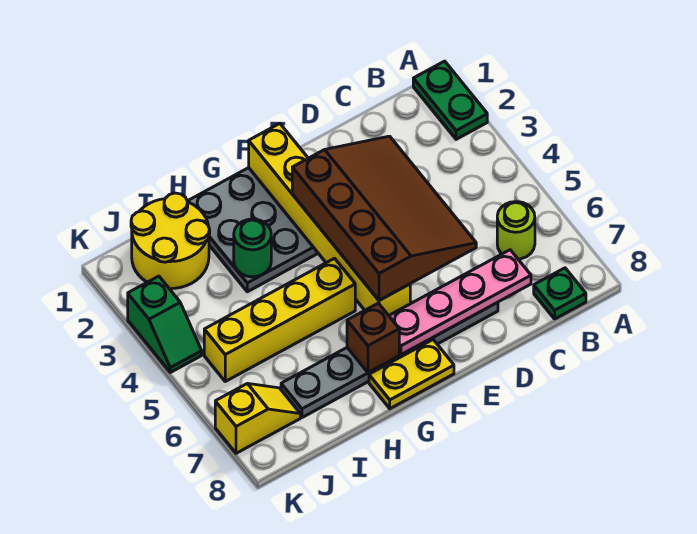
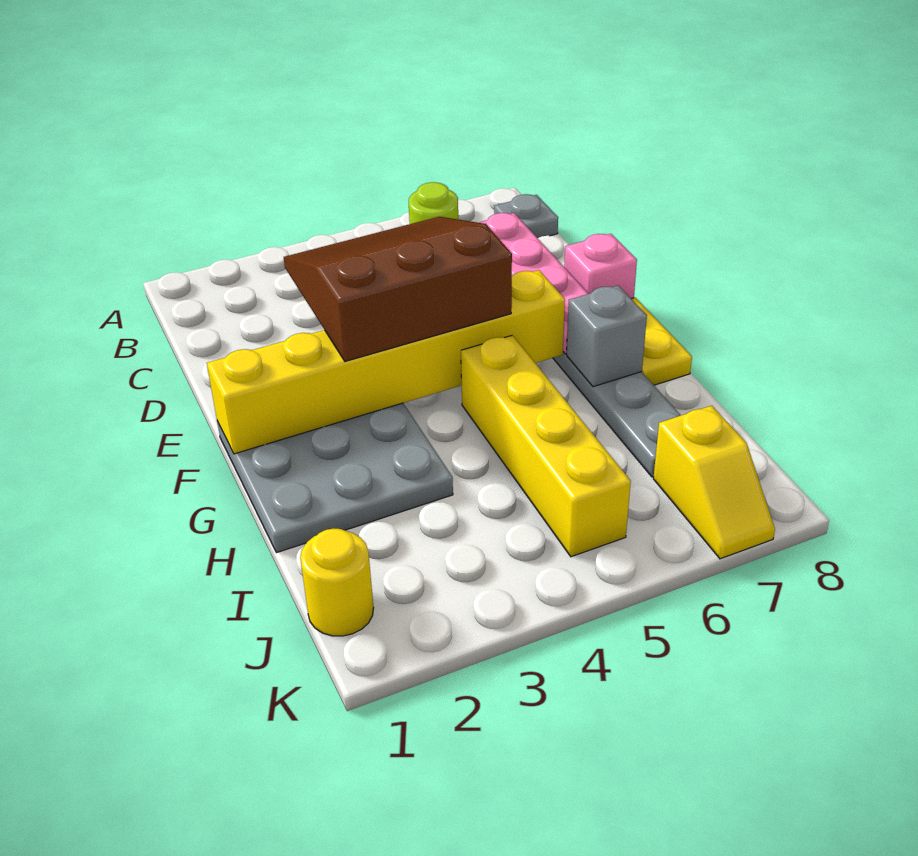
green plate A1:A2 level 1 -> none
green plate B8 level 1 -> grey plate B8 level 1
brown slope D3:F6 level 3 top F -> brown slope D3:F5 level 3 top F
none -> pink brick E8 level 1
brown brick G7 level 2 -> grey brick G7 level 2
green round brick H3 level 2 -> none
yellow round brick I1:J2 level 1 -> yellow round brick J1 level 1
yellow slope J7:K7 level 1 top K -> yellow slope J7:K7 level 1 top J
green slope K3:K4 level 1 top 3 -> none

